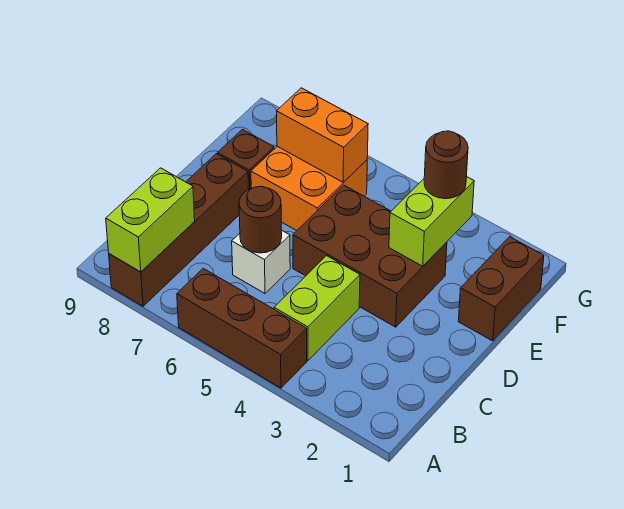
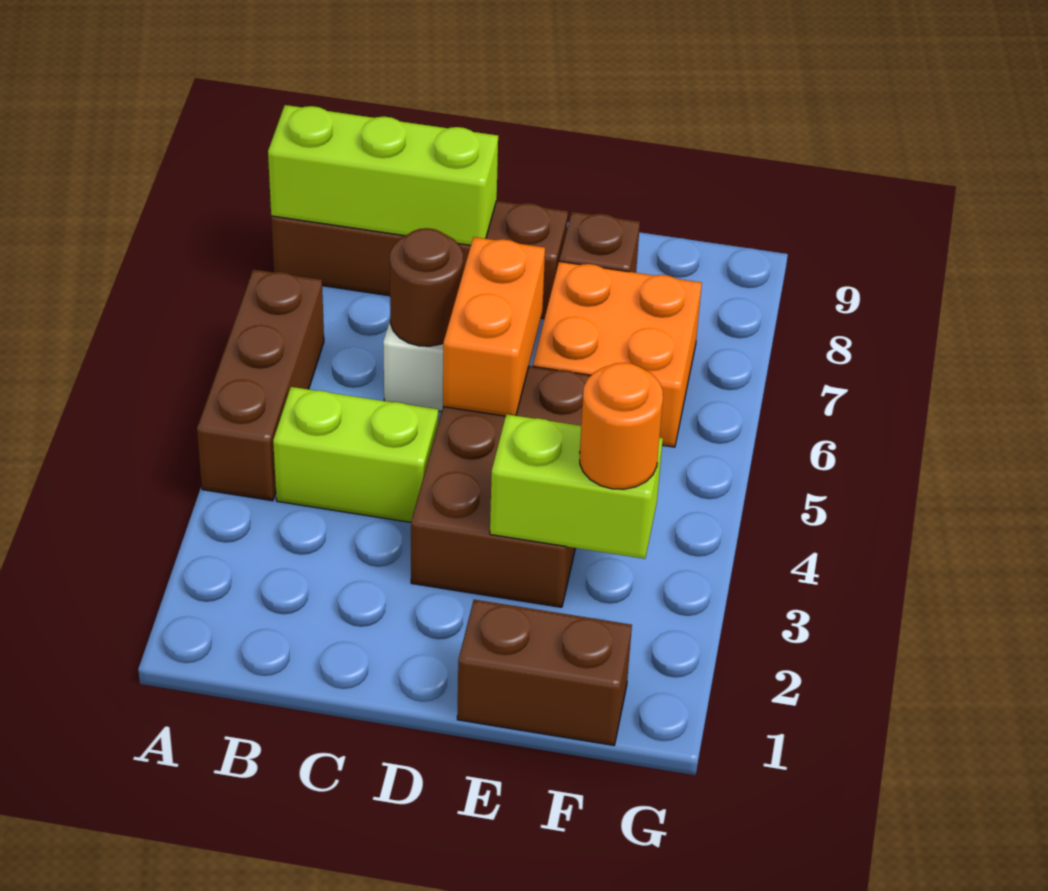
lime brick A8:B8 level 2 -> lime brick A8:C8 level 2
brown round brick F3 level 3 -> orange round brick F3 level 3
orange brick F6:F7 level 2 -> orange brick D5:D6 level 2

